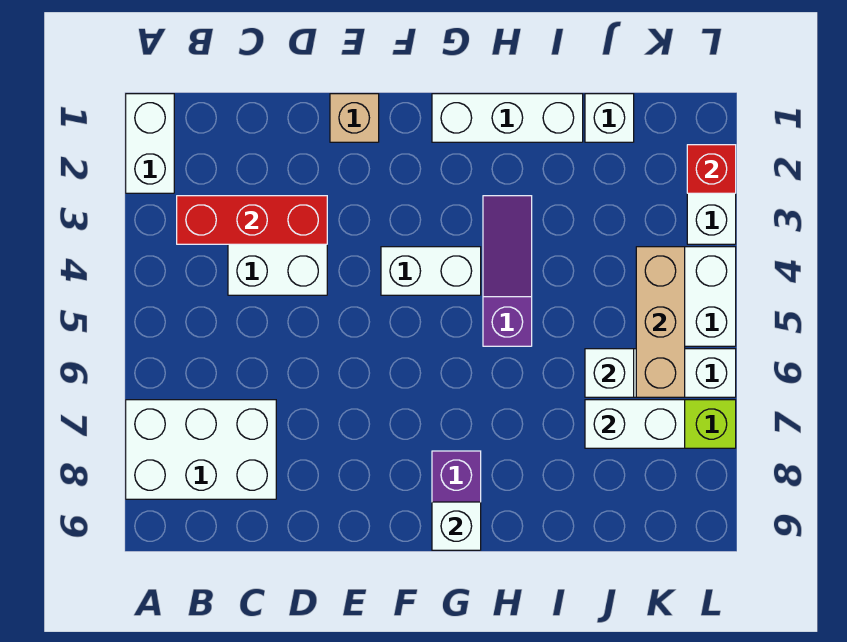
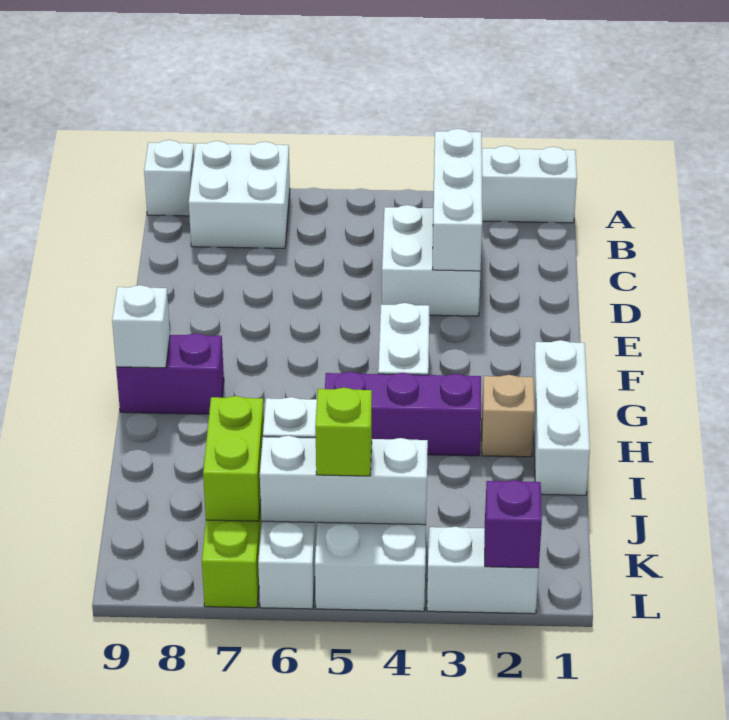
white brick A7:C8 level 1 -> white brick A7:B8 level 1
red brick B3:D3 level 2 -> white brick B3:D3 level 2
tan brick E1 level 1 -> tan brick H2 level 1
purple slope H3:H5 level 1 top 5 -> purple brick H3:H5 level 1
white brick J1 level 1 -> white brick A9 level 1
white brick J7:K7 level 2 -> lime brick J7:K7 level 2
tan brick K4:K6 level 2 -> white brick K4:K6 level 2
none -> lime brick K5 level 3
red brick L2 level 2 -> purple brick L2 level 2

